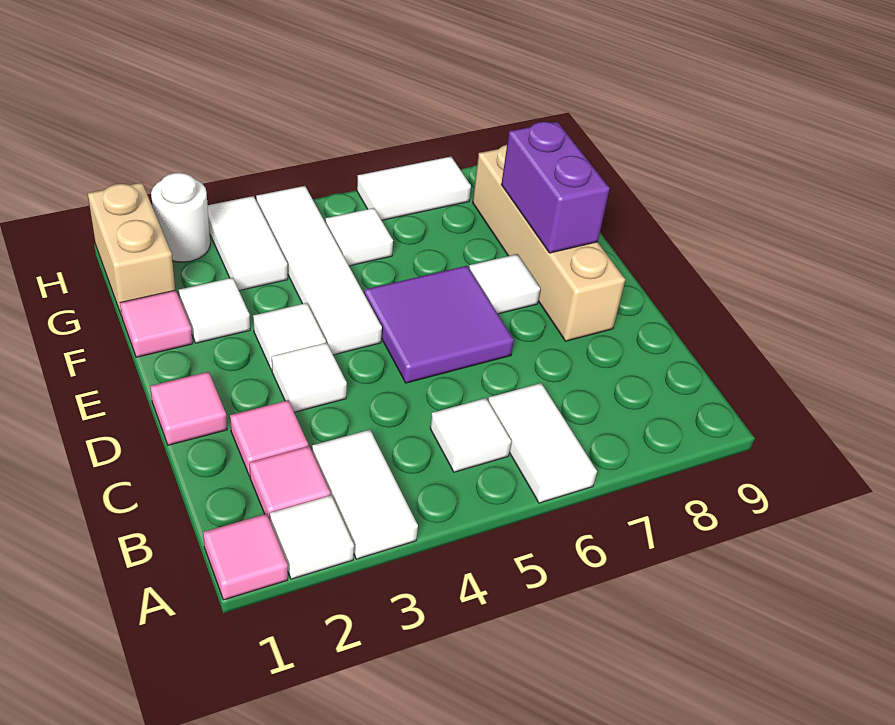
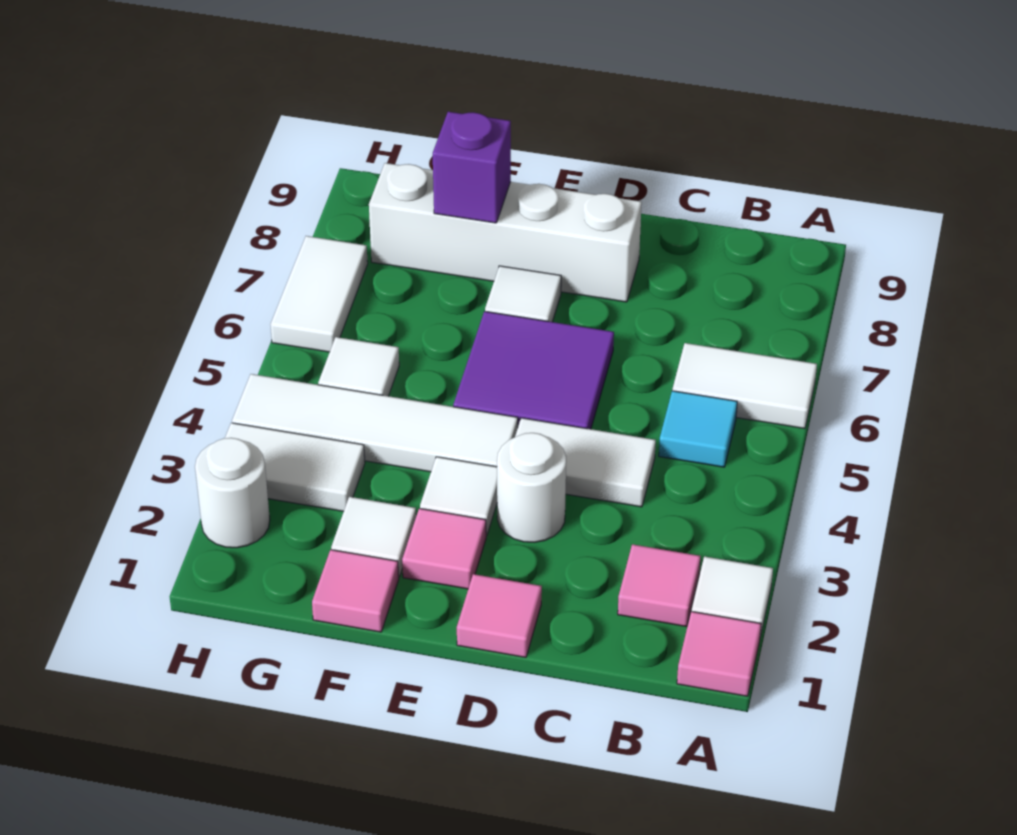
white tile A3:B3 level 1 -> white tile C4:D4 level 1
white tile B5 level 1 -> cyan tile B5 level 1
pink tile C2 level 1 -> pink tile E2 level 1
white tile D3 level 1 -> white round brick D3 level 1
tan brick D8:G8 level 1 -> white brick D8:G8 level 1
purple brick E8:F8 level 2 -> purple brick F8 level 2
tan brick G1:H1 level 1 -> none

